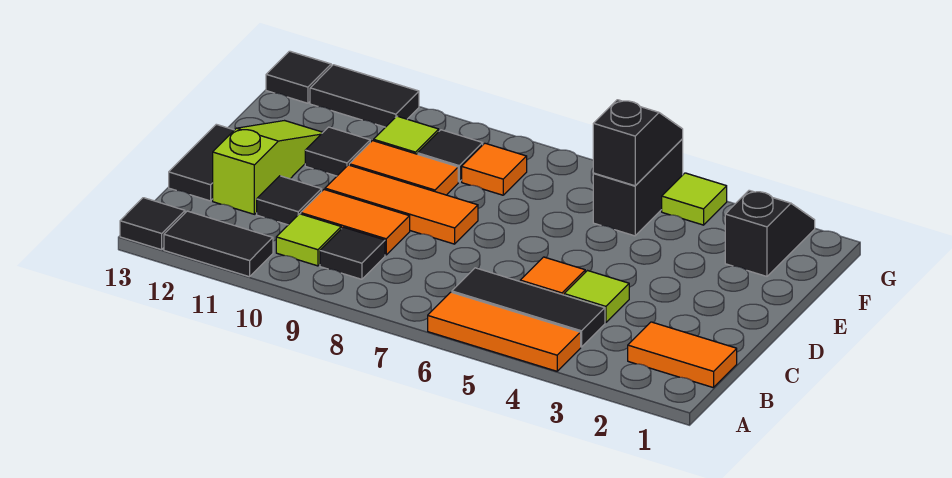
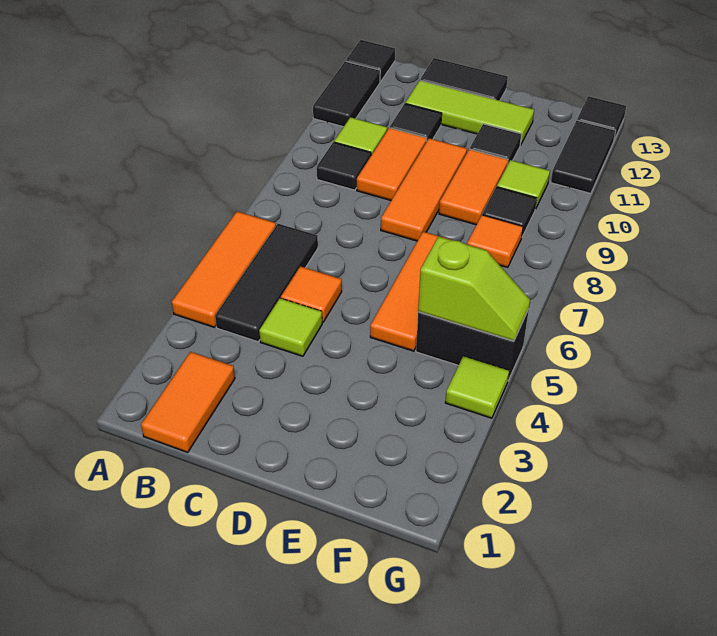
lime slope C12:E12 level 1 top C -> lime tile C12:E12 level 1
none -> orange tile E5:E7 level 1
black slope F2:G2 level 1 top F -> none
black slope F5:G5 level 2 top F -> lime slope F5:G5 level 2 top F

